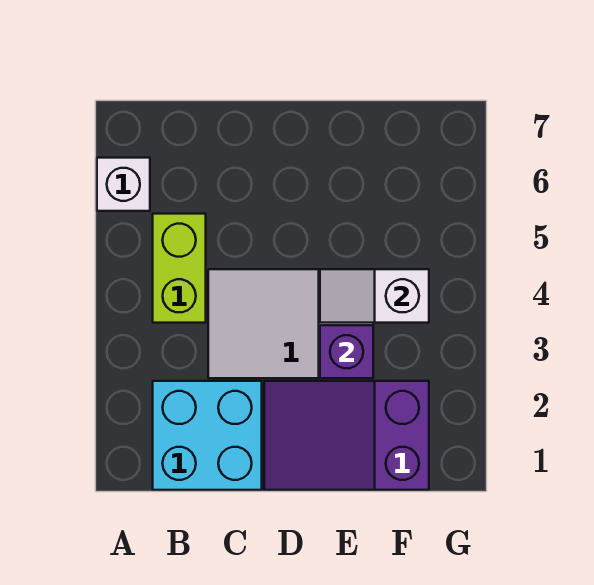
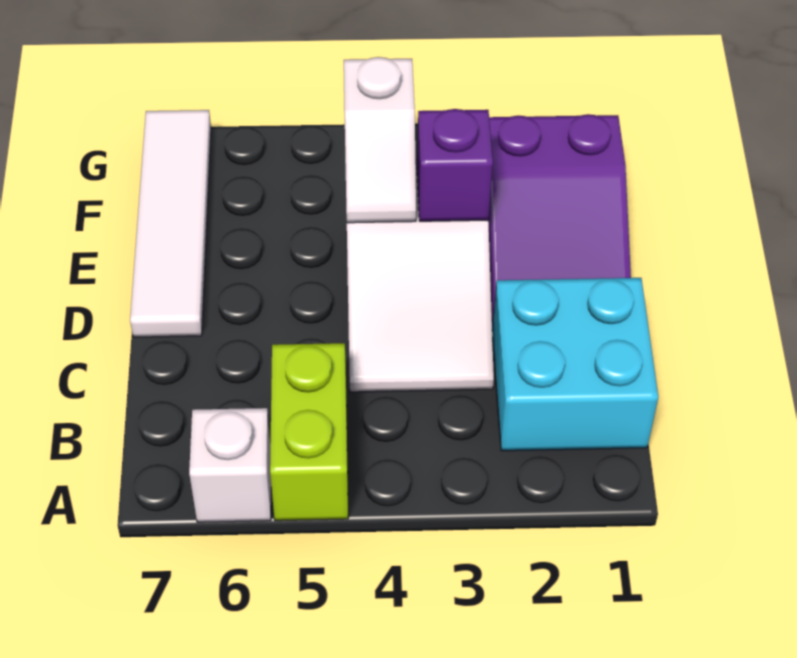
lime brick B4:B5 level 1 -> lime brick A5:B5 level 1
none -> white tile D7:G7 level 1

